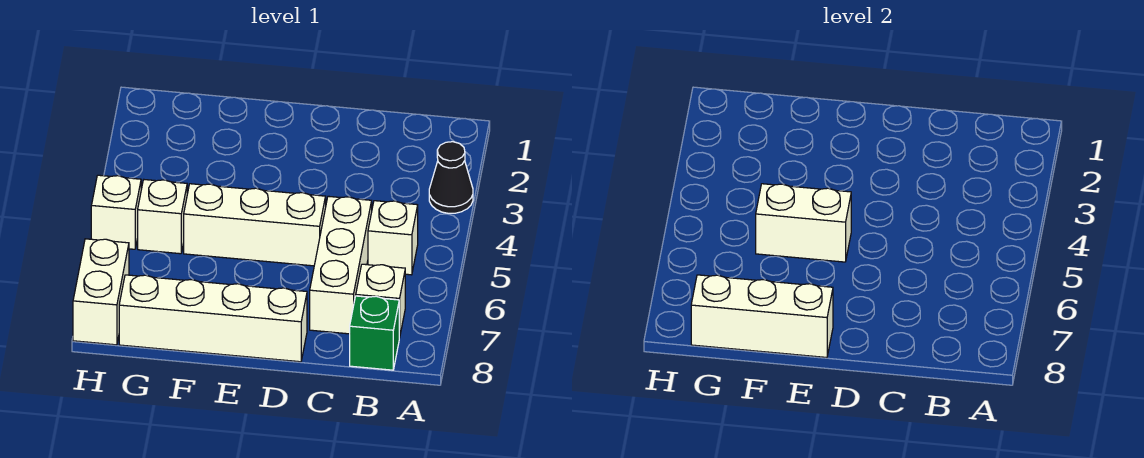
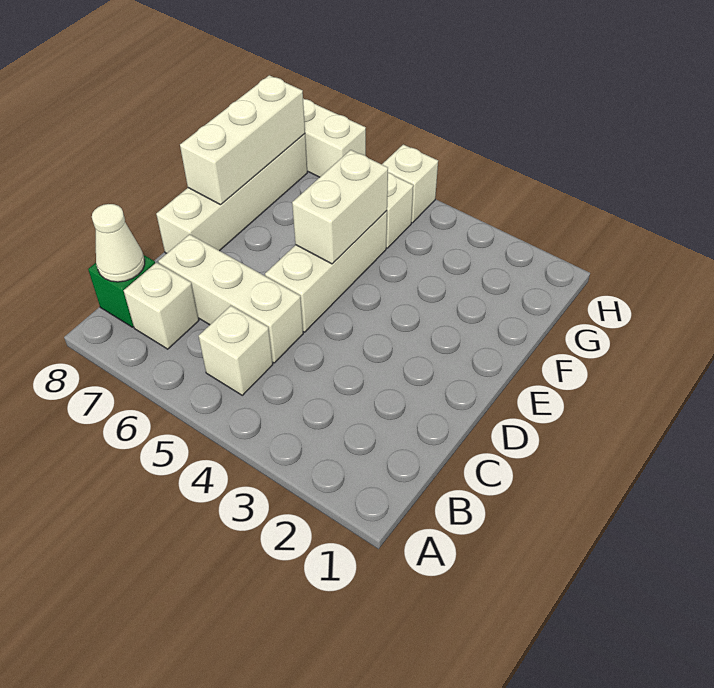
black cone A3 level 1 -> none
none -> white cone B8 level 2

